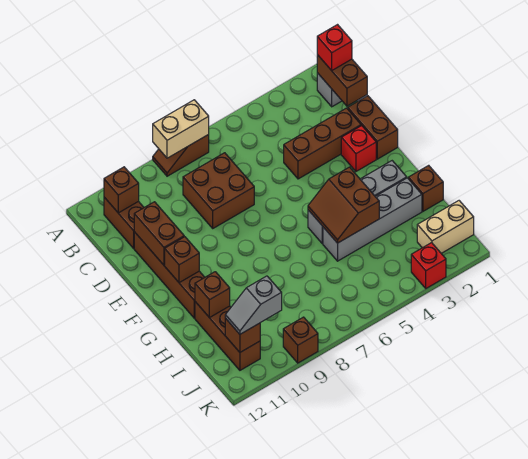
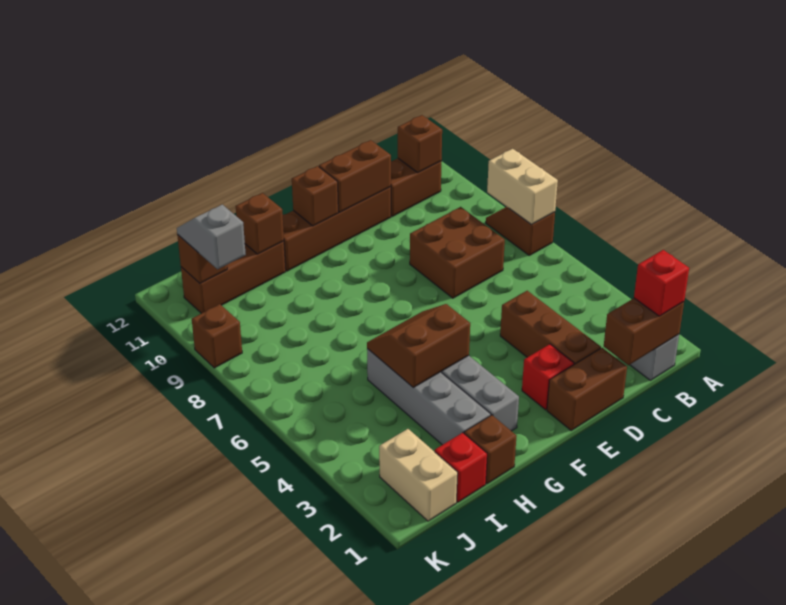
red brick K3 level 1 -> red brick I1 level 1

